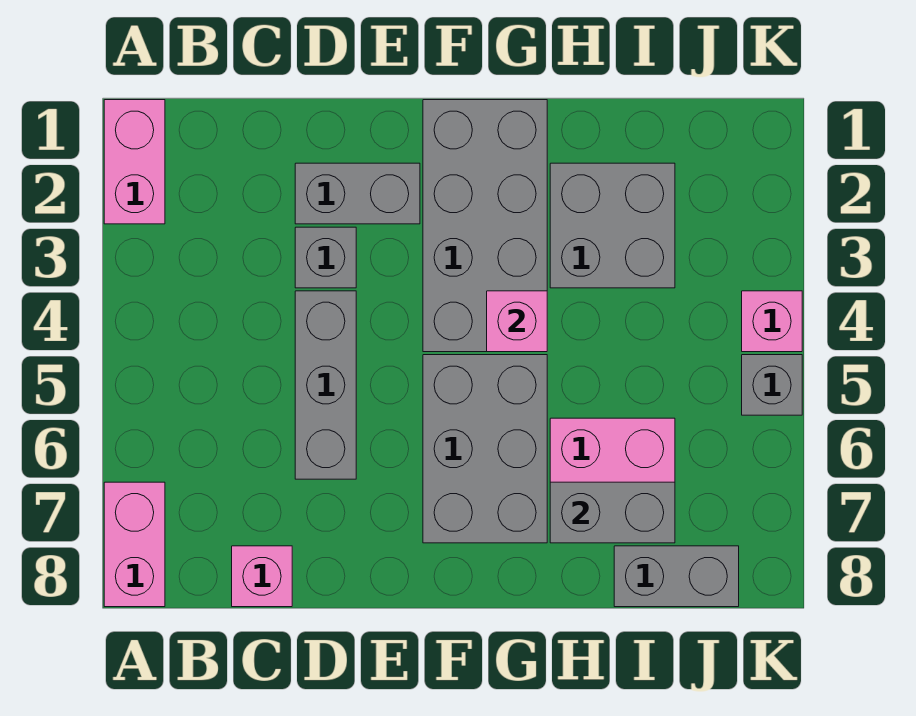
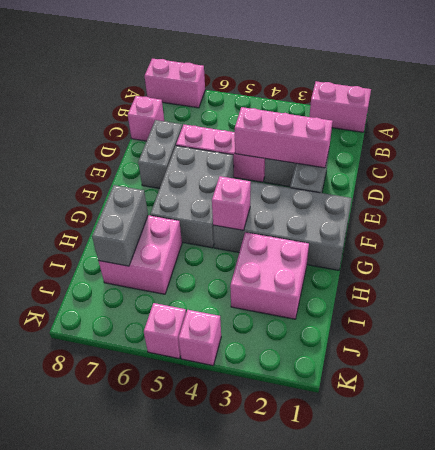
none -> pink brick D2:D4 level 2
grey brick D4:D6 level 1 -> pink brick D4:D6 level 1
grey brick F5:G7 level 1 -> grey brick E5:G6 level 1
grey brick H2:I3 level 1 -> pink brick H2:I3 level 1
grey brick I8:J8 level 1 -> grey brick D7:E7 level 1
grey brick K5 level 1 -> pink brick K5 level 1

